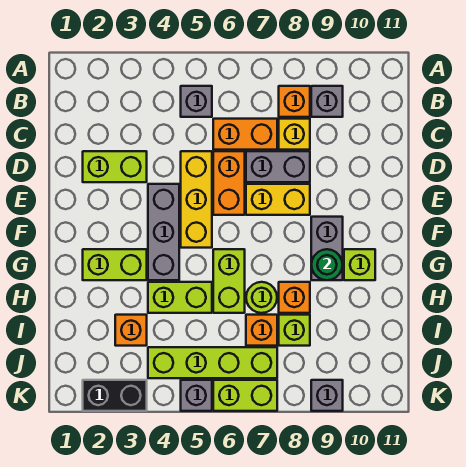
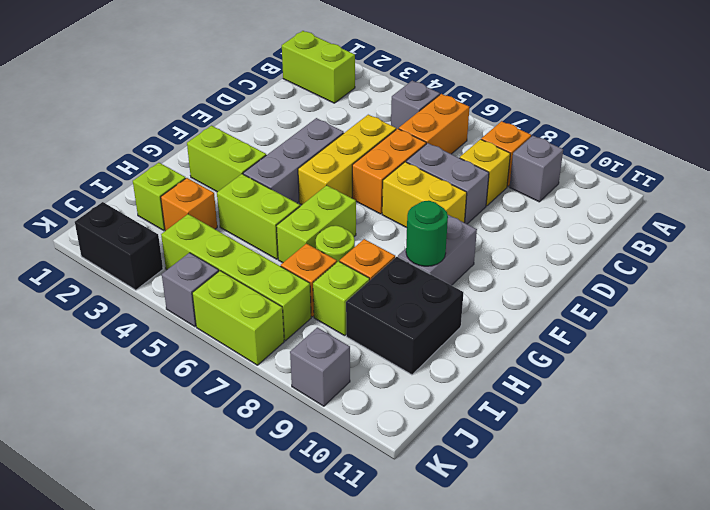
orange brick C6:C7 level 1 -> orange brick B6:C6 level 1
lime brick D2:D3 level 1 -> lime brick B1:B2 level 1
lime brick G10 level 1 -> lime brick I2 level 1
none -> black brick H9:I10 level 1

